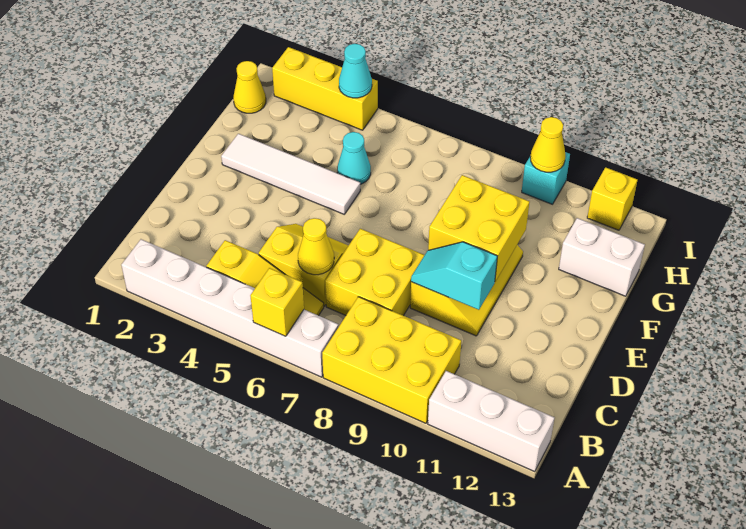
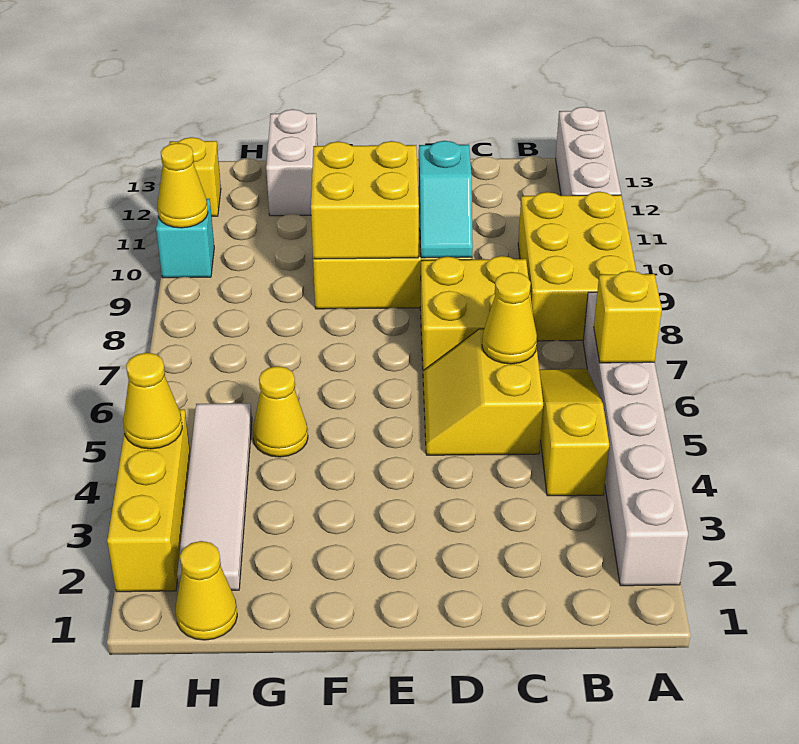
white tile F2:F5 level 1 -> white tile H2:H5 level 1
cyan cone G5 level 1 -> yellow cone G5 level 1
cyan cone I4 level 2 -> yellow cone I4 level 2

